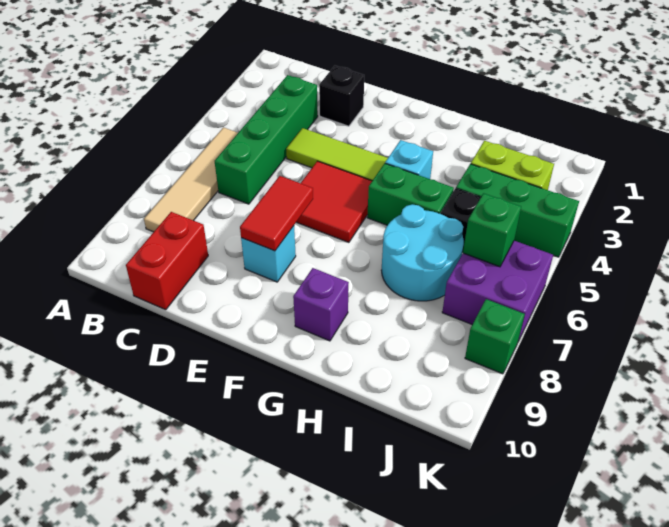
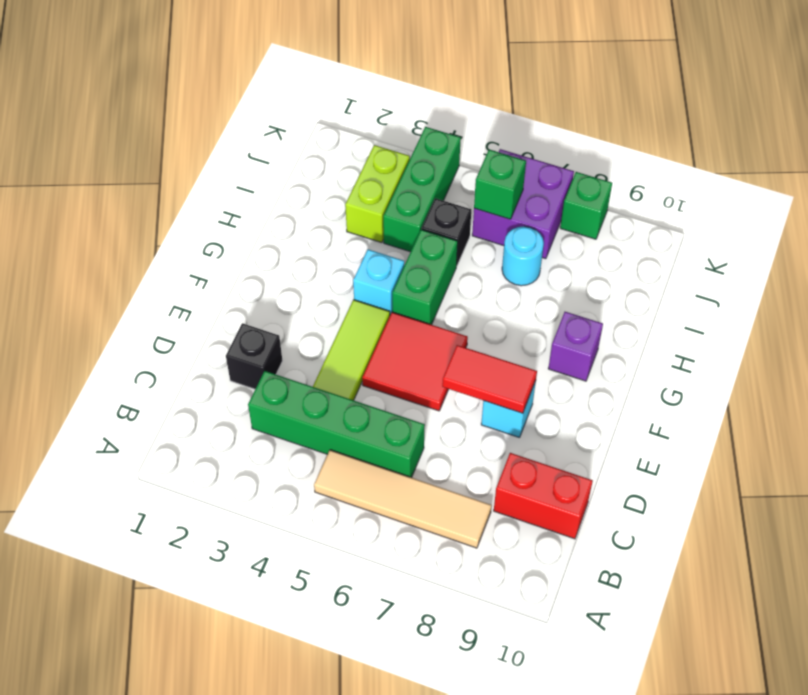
cyan round brick H6:I7 level 1 -> cyan round brick I7 level 1

